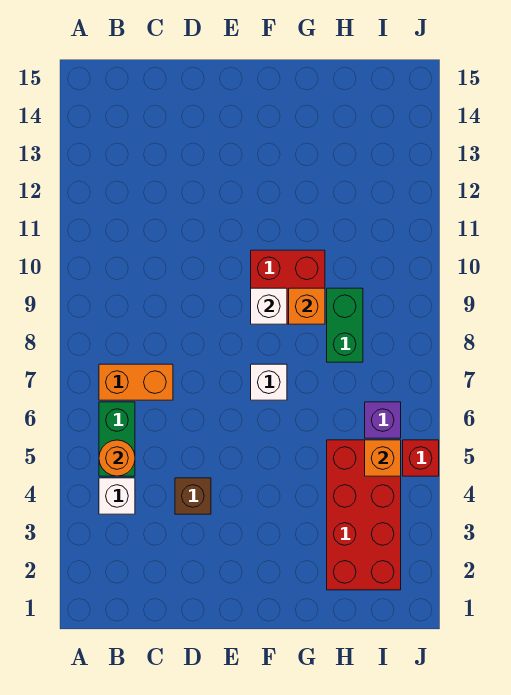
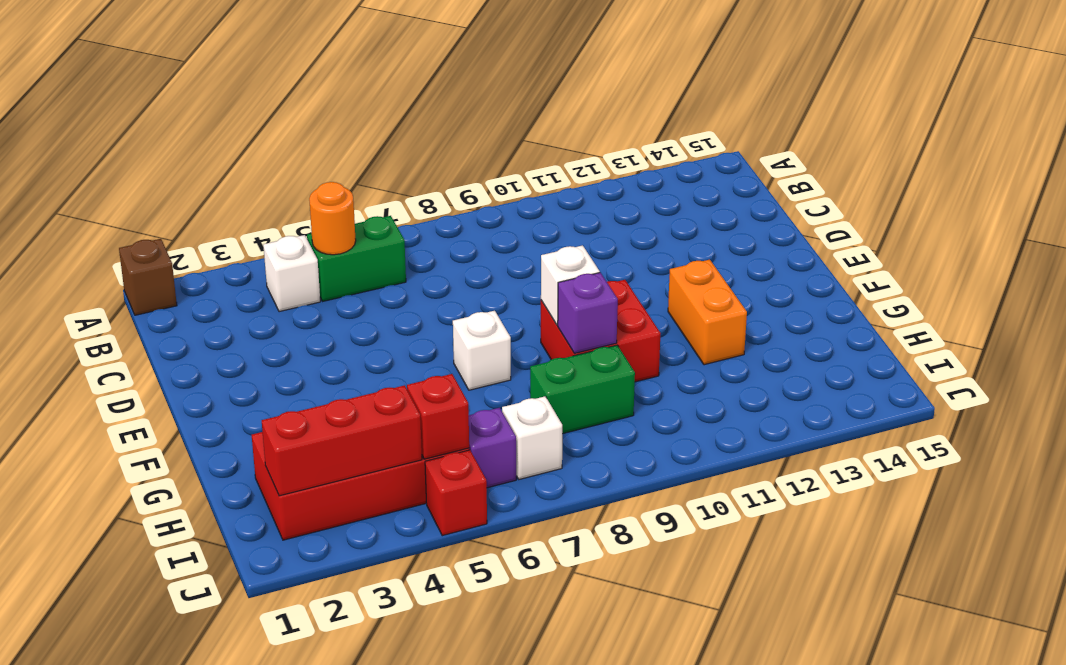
orange brick B7:C7 level 1 -> orange brick F12:G12 level 1
brown brick D4 level 1 -> brown brick A1 level 1
orange brick G9 level 2 -> purple brick G9 level 2
none -> red brick I2:I4 level 2
orange brick I5 level 2 -> red brick I5 level 2
none -> white brick I7 level 1

